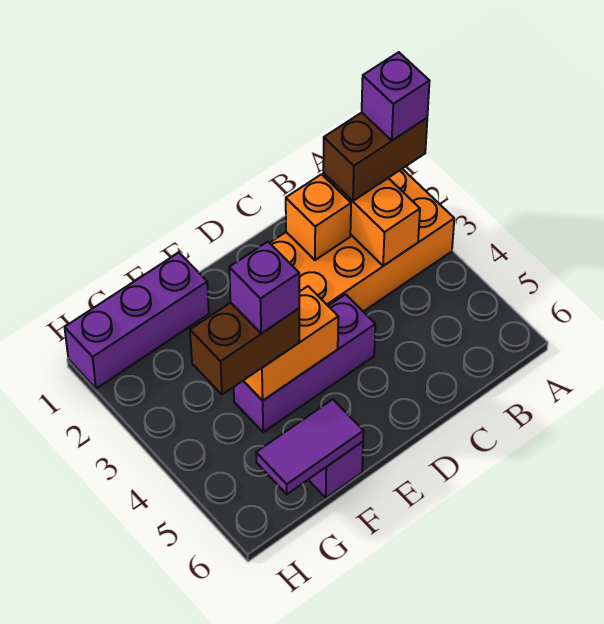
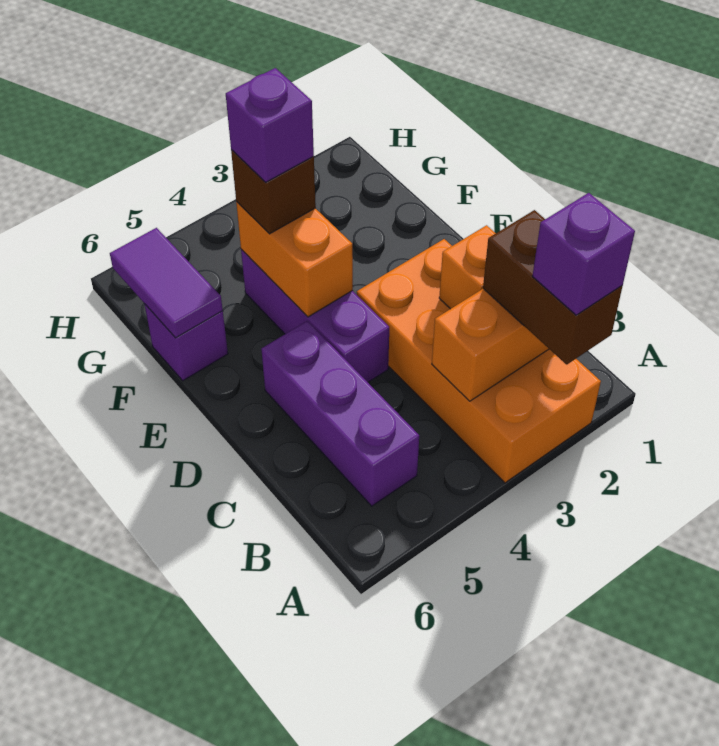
purple brick F1:H1 level 1 -> purple brick B5:D5 level 1
brown brick F4:G4 level 3 -> brown brick F4 level 3

